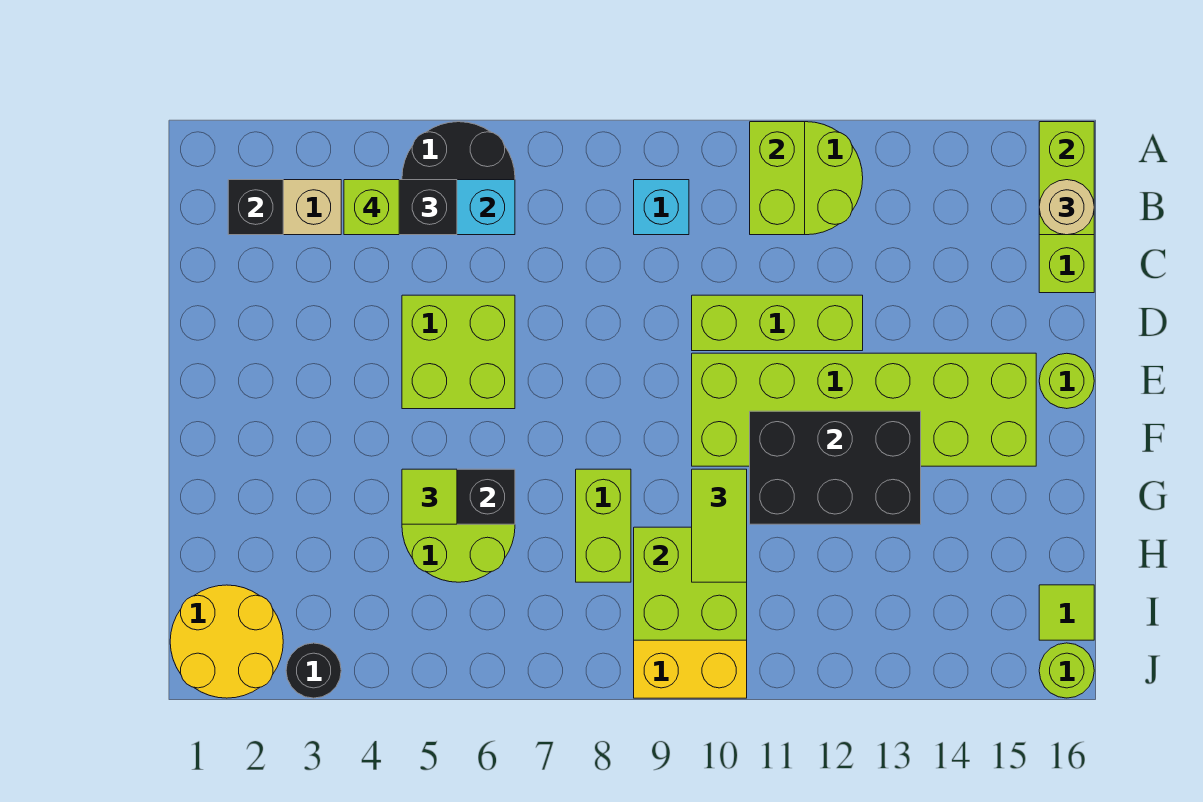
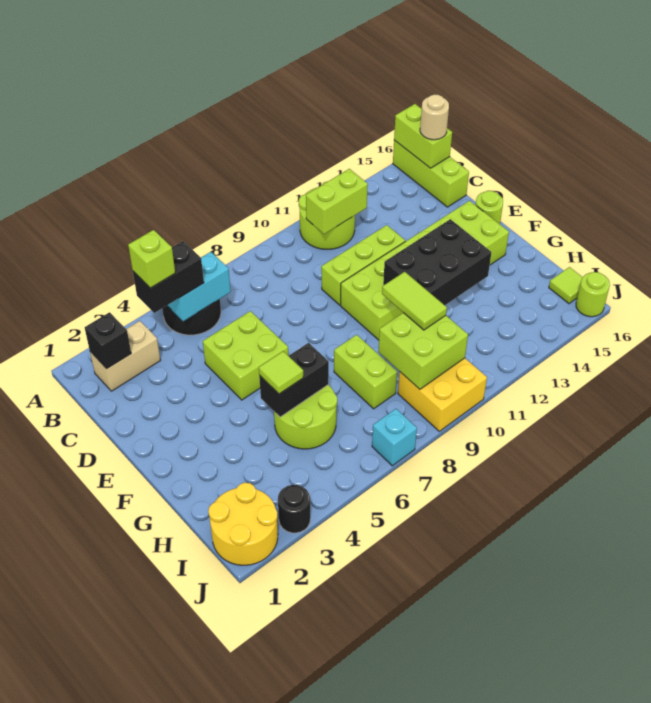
lime brick A11:B11 level 2 -> lime brick B11:B12 level 2
cyan brick B9 level 1 -> cyan brick J7 level 1

